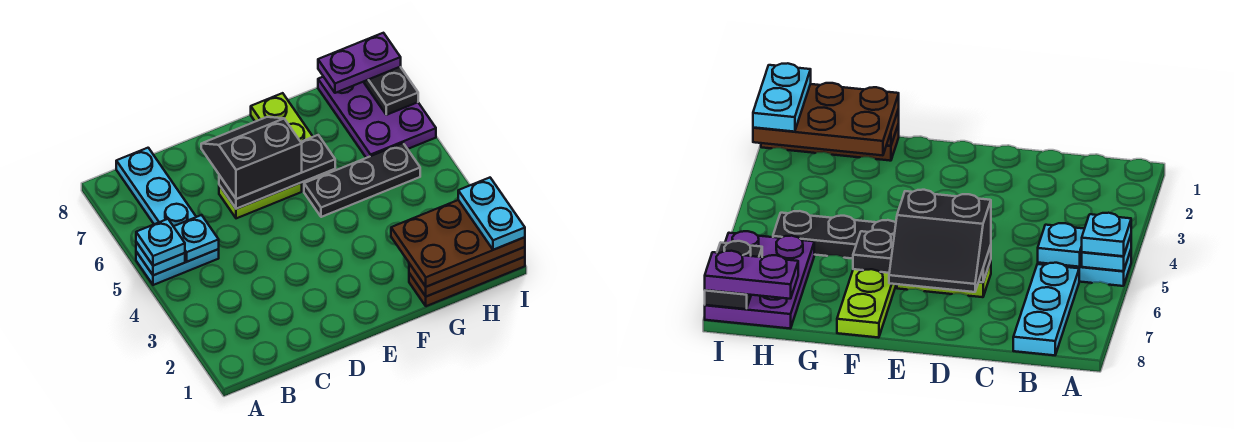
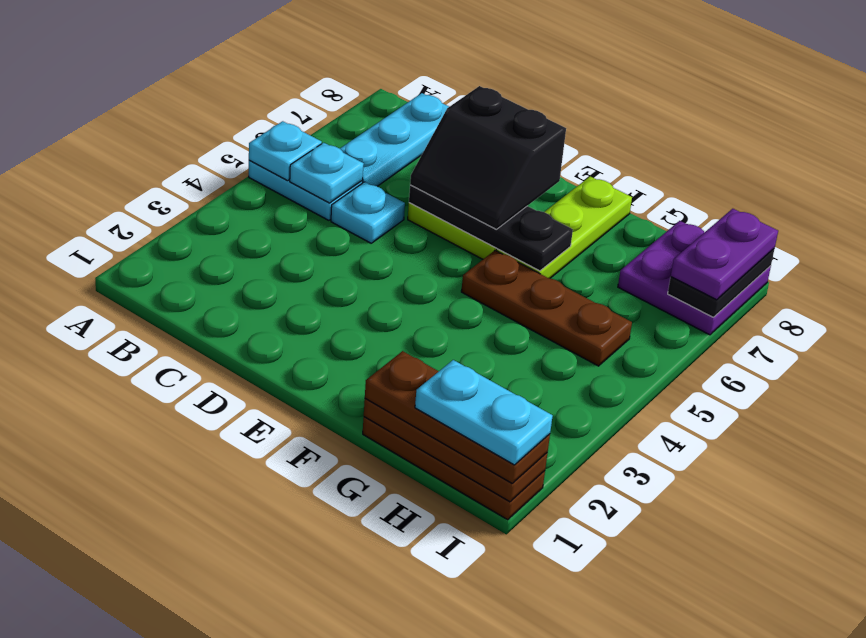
cyan plate A5 level 3 -> cyan plate C5 level 1
black slope D6:E7 level 3 top 6 -> black slope D6:E7 level 3 top 7
black plate F5:H5 level 1 -> brown plate F5:H5 level 1
brown plate G1:I2 level 3 -> brown plate G1:I1 level 3
purple plate H6:I8 level 1 -> purple plate H7:I8 level 1
purple plate H8:I8 level 3 -> purple plate I7:I8 level 3
cyan plate I1:I2 level 4 -> cyan plate H1:I1 level 4

